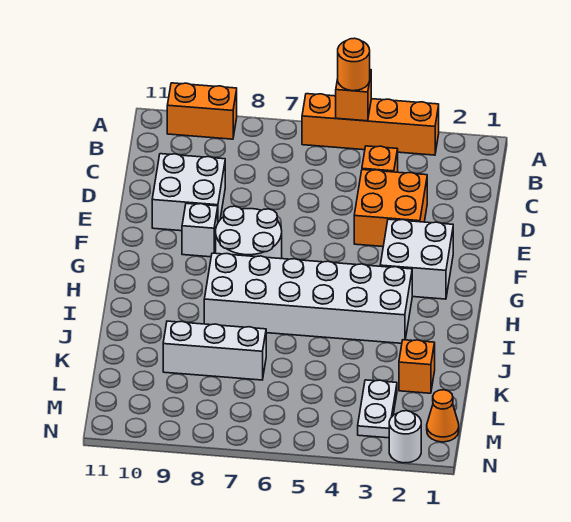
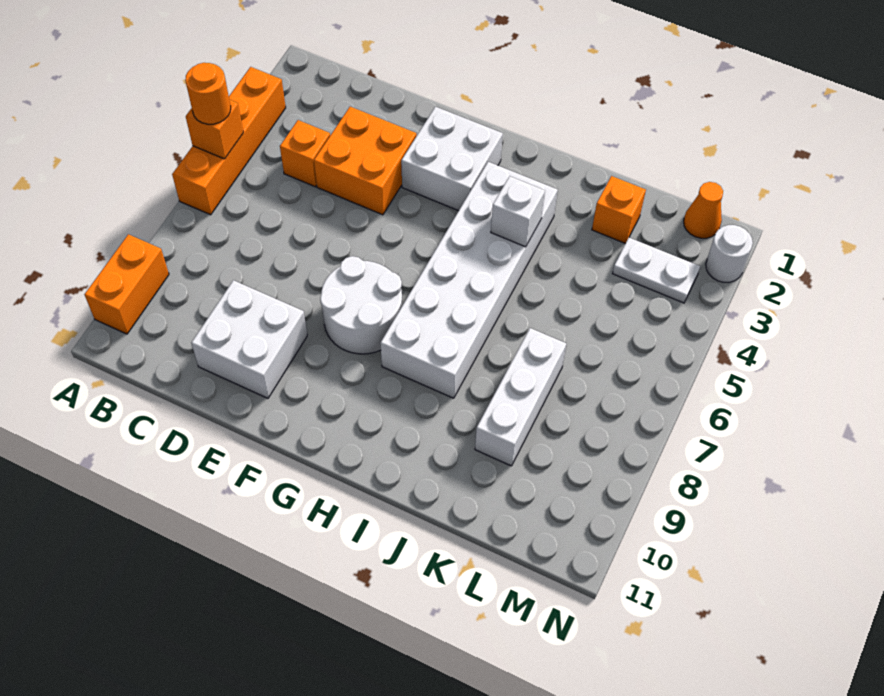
white brick F9 level 1 -> white brick I4 level 2

